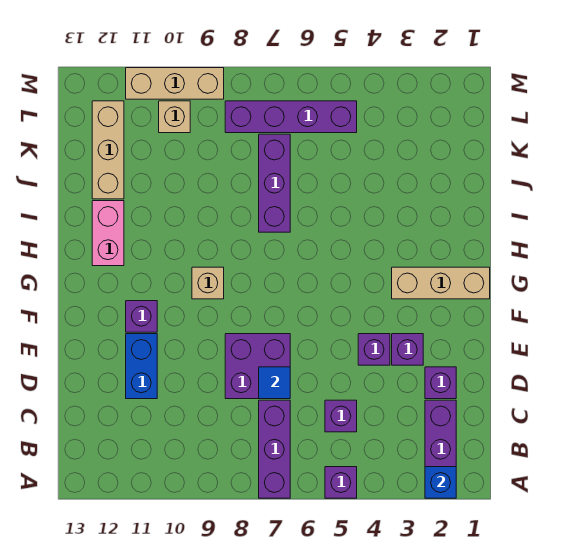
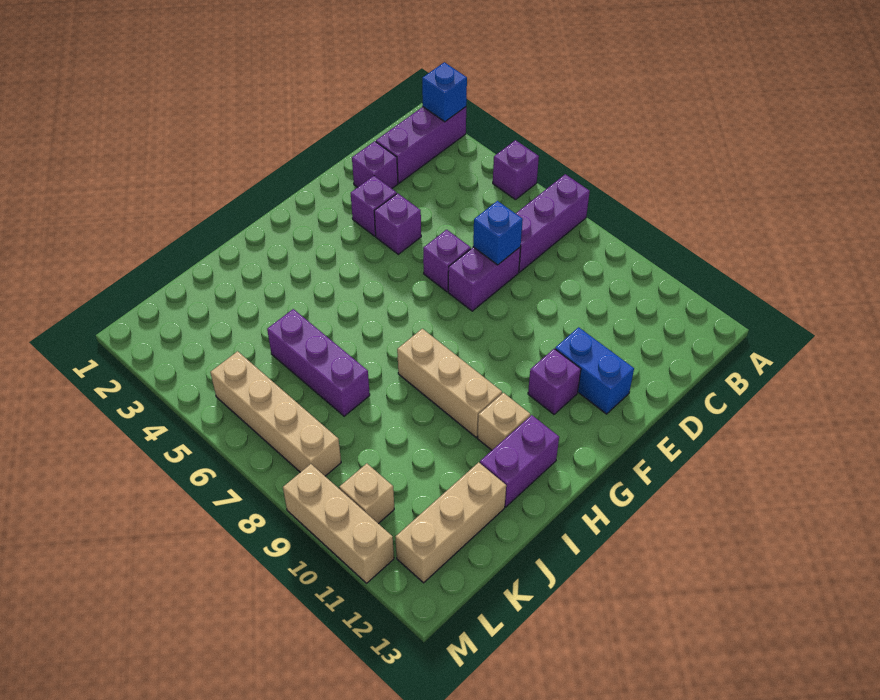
purple brick C5 level 1 -> purple brick E6 level 1
purple brick D7:E8 level 1 -> purple brick D7:E7 level 1
blue tile D7 level 2 -> blue brick D7 level 2
blue brick D11:E11 level 1 -> blue brick E11:E12 level 1
tan brick G1:G3 level 1 -> tan brick H8:H10 level 1
tan brick G9 level 1 -> tan brick H11 level 1
pink brick H12:I12 level 1 -> purple brick H12:I12 level 1
purple brick I7:K7 level 1 -> purple brick J5:J7 level 1
purple brick L5:L8 level 1 -> tan brick L5:L8 level 1

